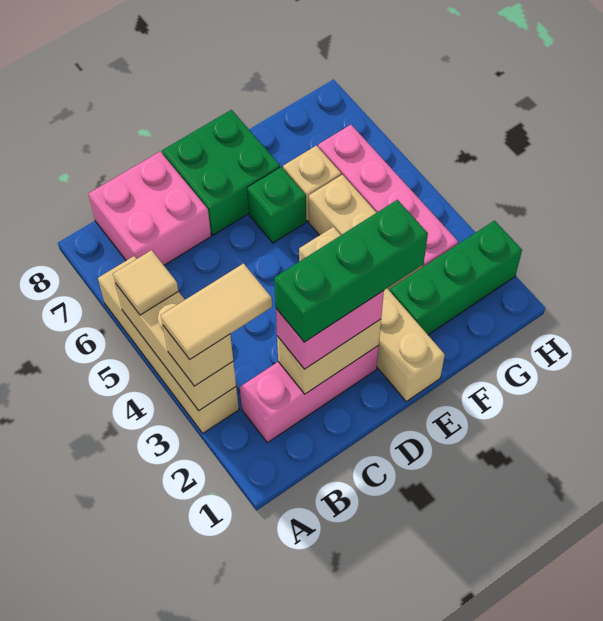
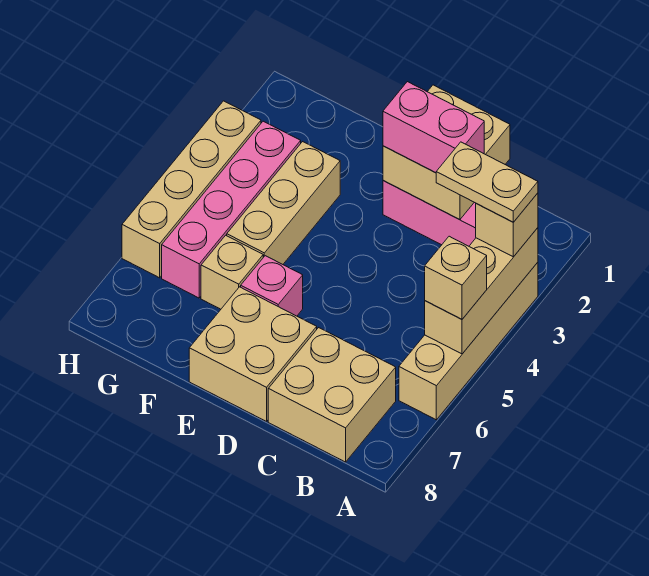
tan tile A3:B3 level 4 -> tan plate A3:B3 level 4
tan tile A5 level 3 -> tan brick A5 level 3
pink brick B7:C8 level 1 -> tan brick B7:C8 level 1
tan brick C2:D2 level 2 -> tan brick C1:D2 level 2
green brick C2:E2 level 4 -> none
green brick D7:E8 level 1 -> tan brick D7:E8 level 1
tan brick E1:E4 level 1 -> tan brick H3:H6 level 1
green brick E6 level 1 -> pink brick E6 level 1
green brick F2:H2 level 1 -> none

